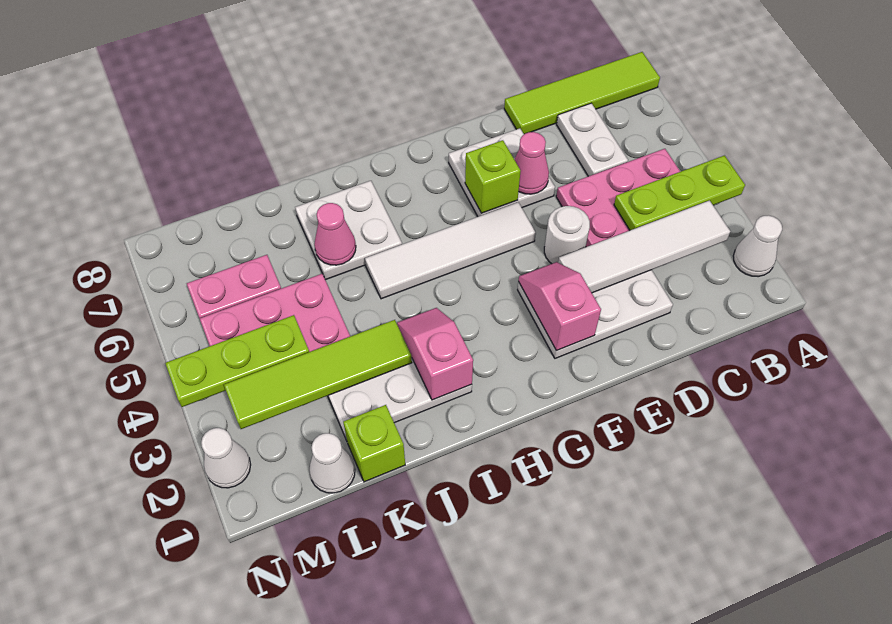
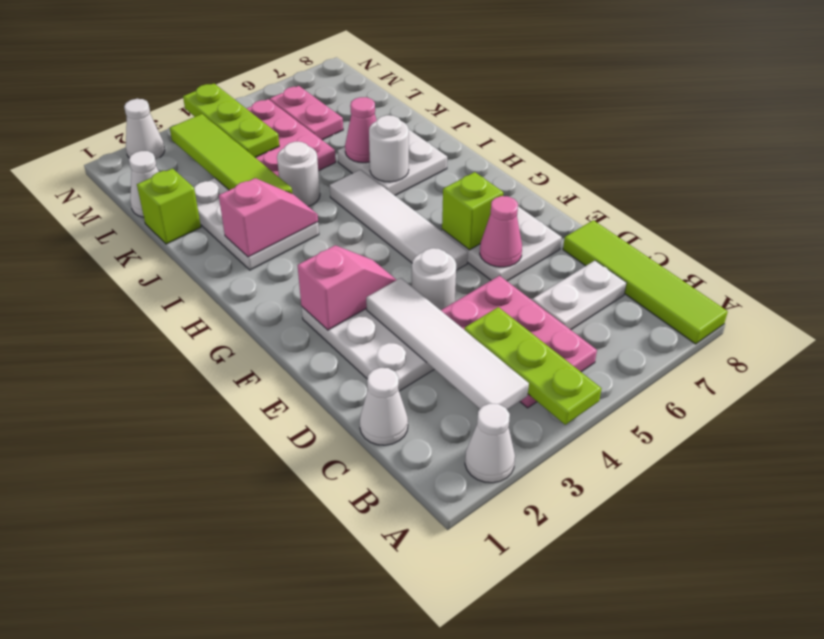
none -> white cone C1 level 1
none -> white round brick I6 level 2
none -> white round brick J4 level 1

